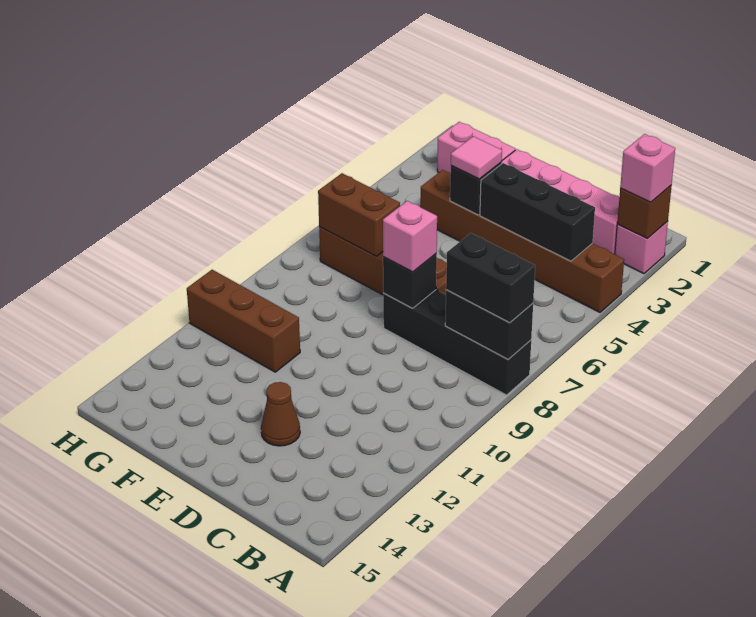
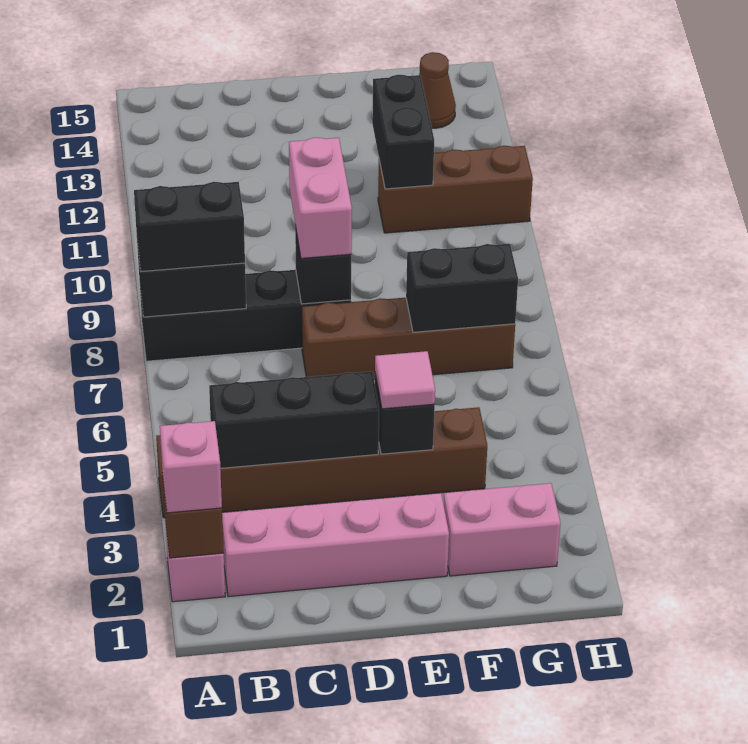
pink brick D8 level 3 -> pink brick D8:D9 level 3
brown cone D13 level 1 -> brown cone G14 level 1
brown brick F7:G7 level 2 -> black brick F7:G7 level 2
none -> black brick F11:F12 level 2

